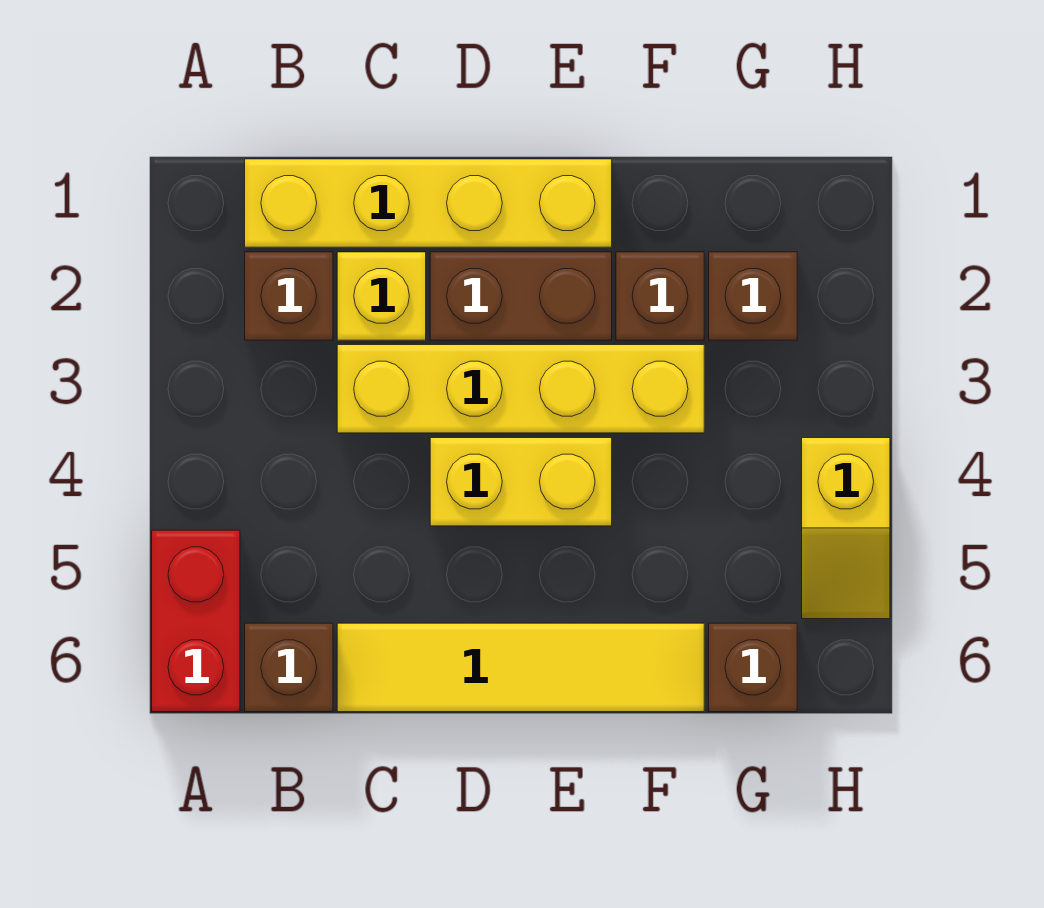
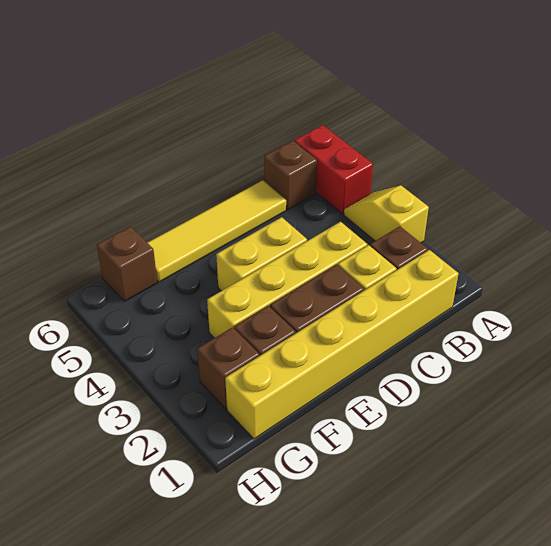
yellow brick B1:E1 level 1 -> yellow brick B1:G1 level 1
yellow slope H4:H5 level 1 top 4 -> yellow slope A3:A4 level 1 top 3

